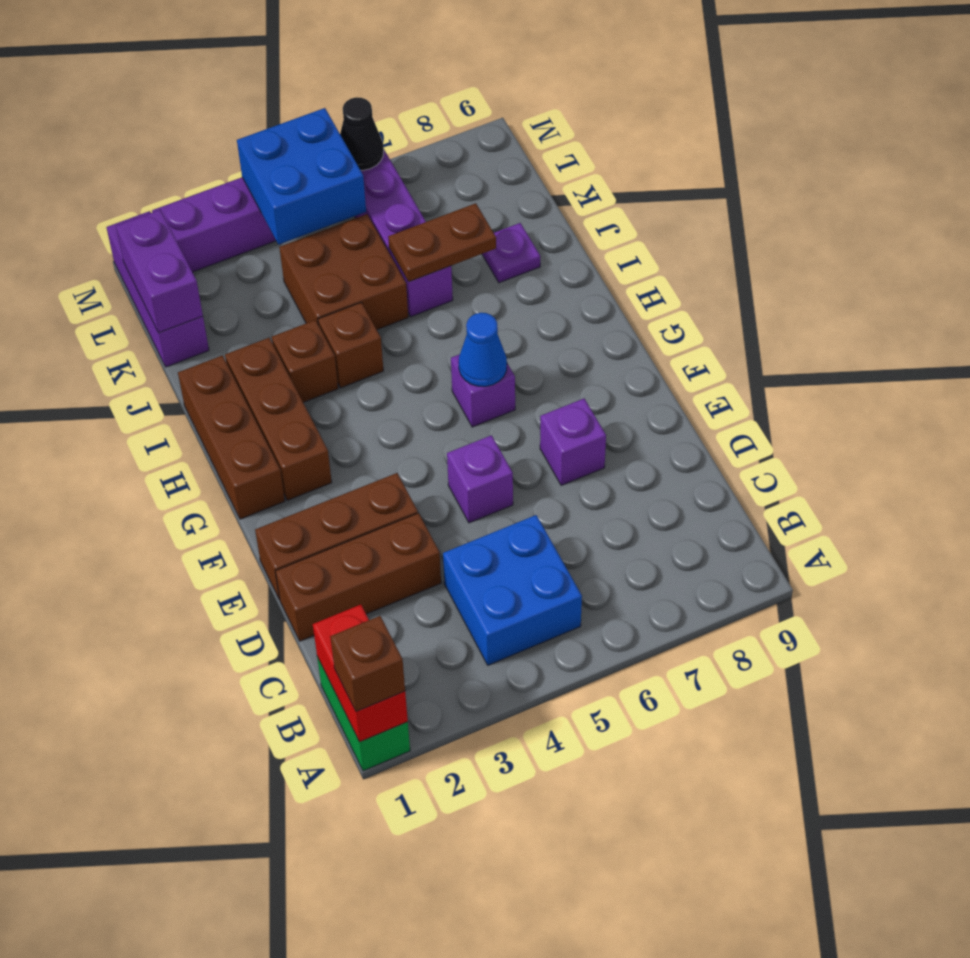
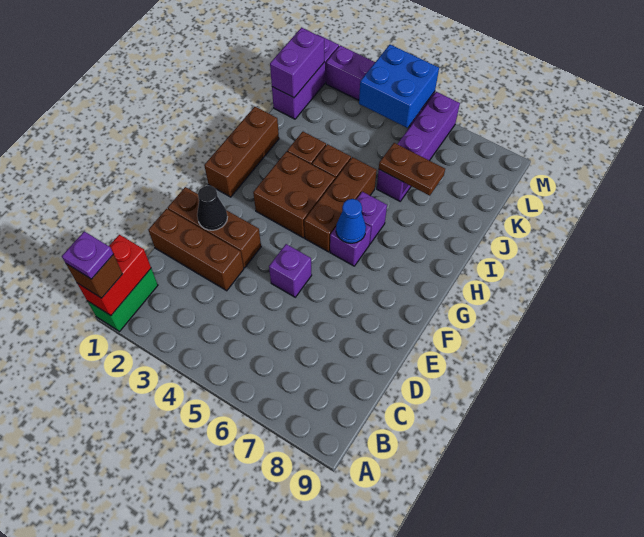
blue brick B4:C5 level 1 -> none
purple brick E7 level 1 -> purple brick H6 level 1
brown brick G2:I2 level 1 -> brown brick G5:I5 level 1
brown brick J4:K5 level 1 -> brown brick G3:H4 level 1
purple plate J8 level 1 -> purple plate A1 level 4
black cone M6 level 2 -> black cone E2 level 2

